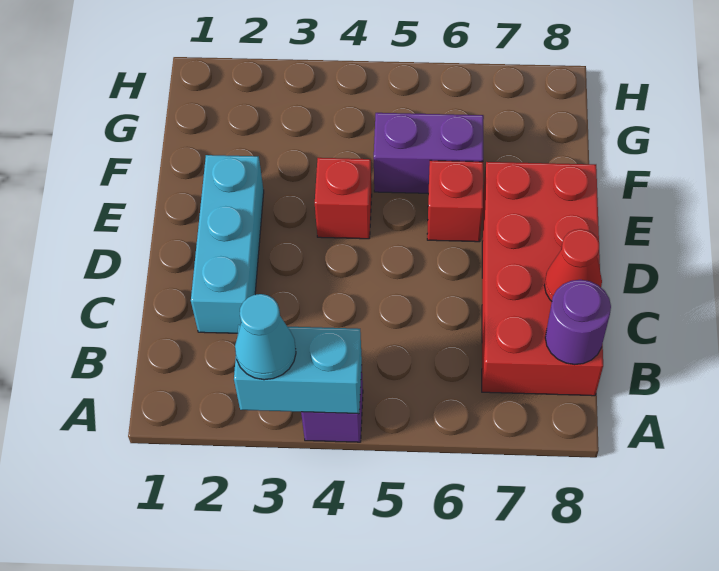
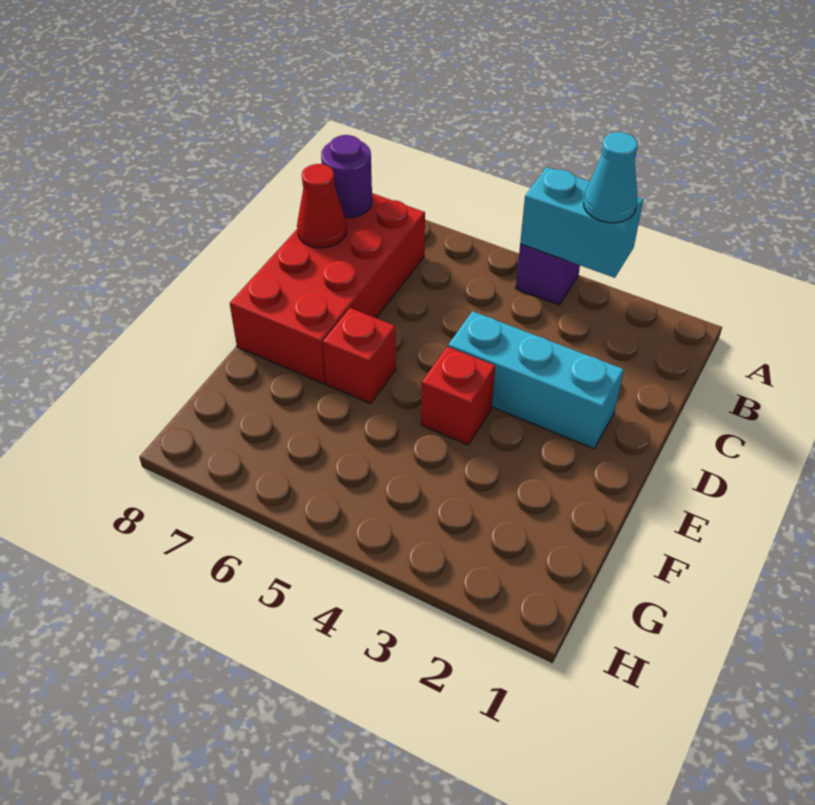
cyan brick C2:E2 level 1 -> cyan brick D2:D4 level 1
purple brick F5:F6 level 1 -> none

